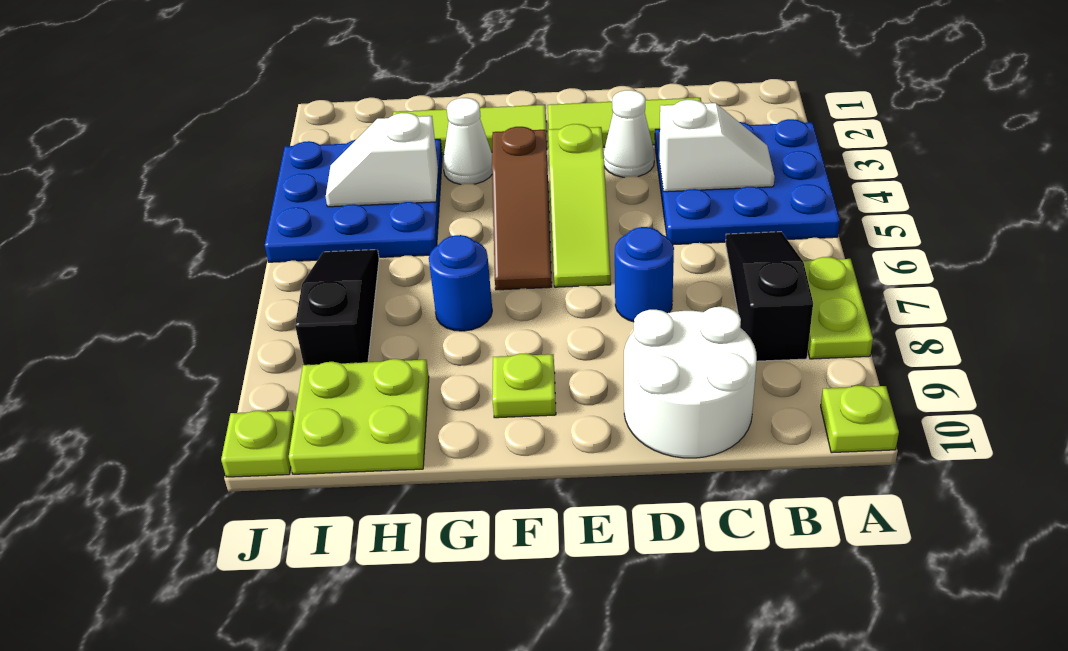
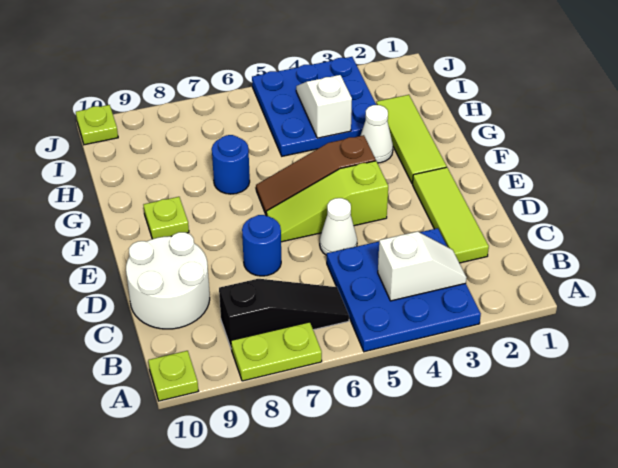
white slope B4:C4 level 2 top C -> white slope B3:B4 level 2 top 4
white cone D3 level 1 -> white cone D5 level 1
lime plate H9:I10 level 1 -> none
black slope I6:I8 level 1 top 8 -> none

